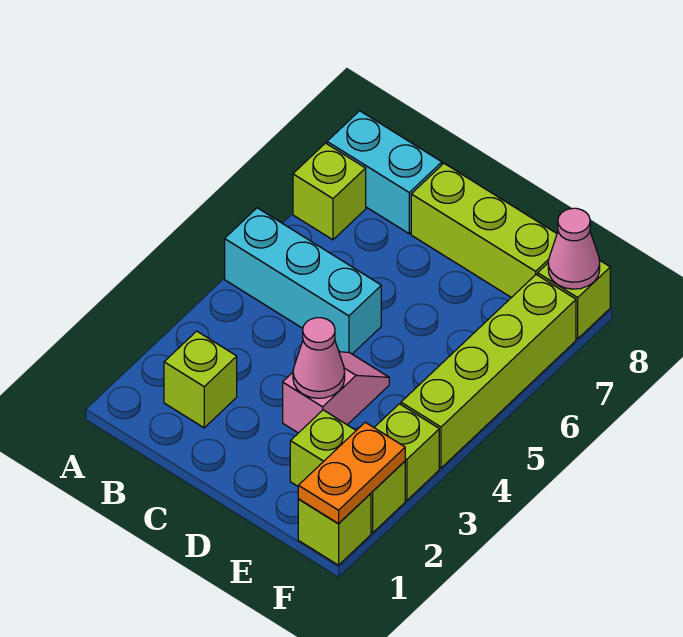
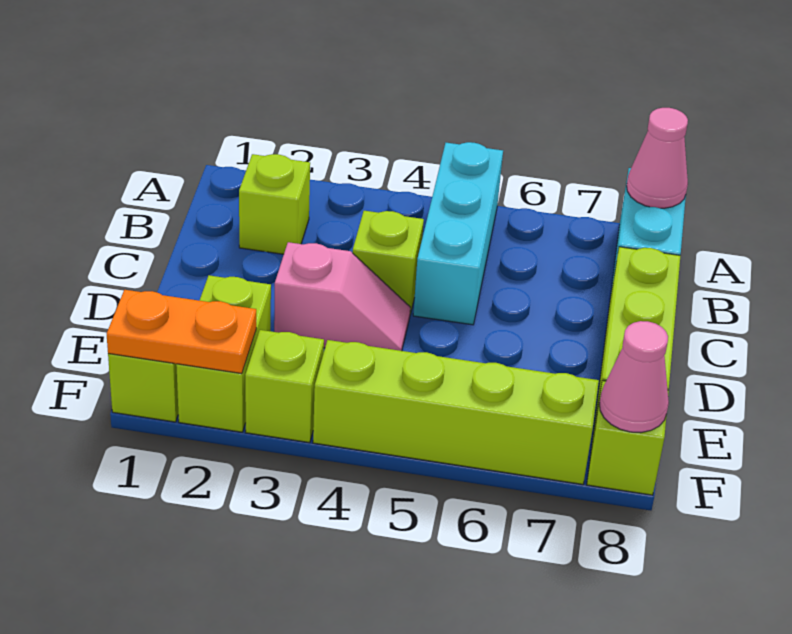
lime brick A7 level 1 -> lime brick C4 level 1
pink cone D3 level 2 -> pink cone A8 level 2

